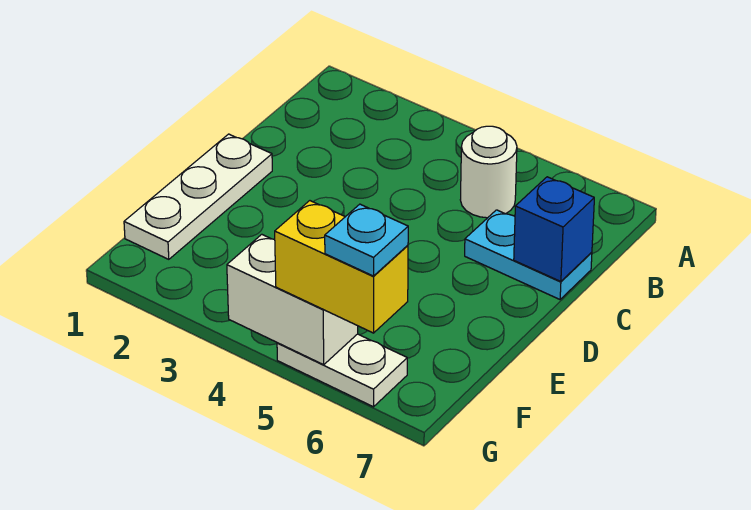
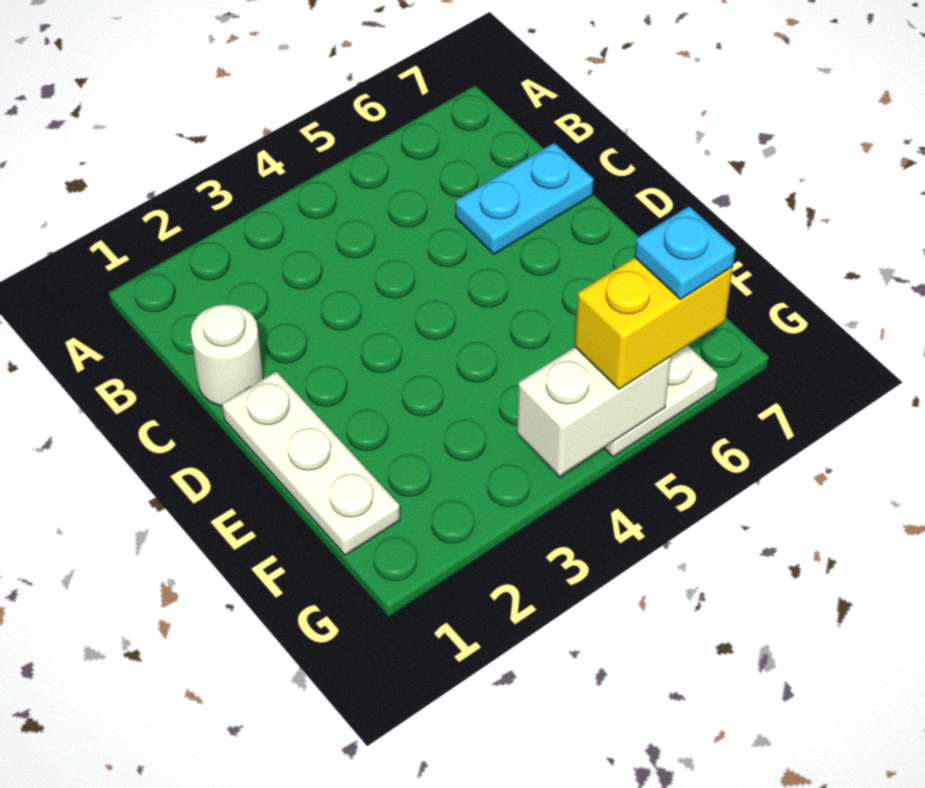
white round brick B5 level 1 -> white round brick C1 level 1
blue brick C7 level 2 -> none

